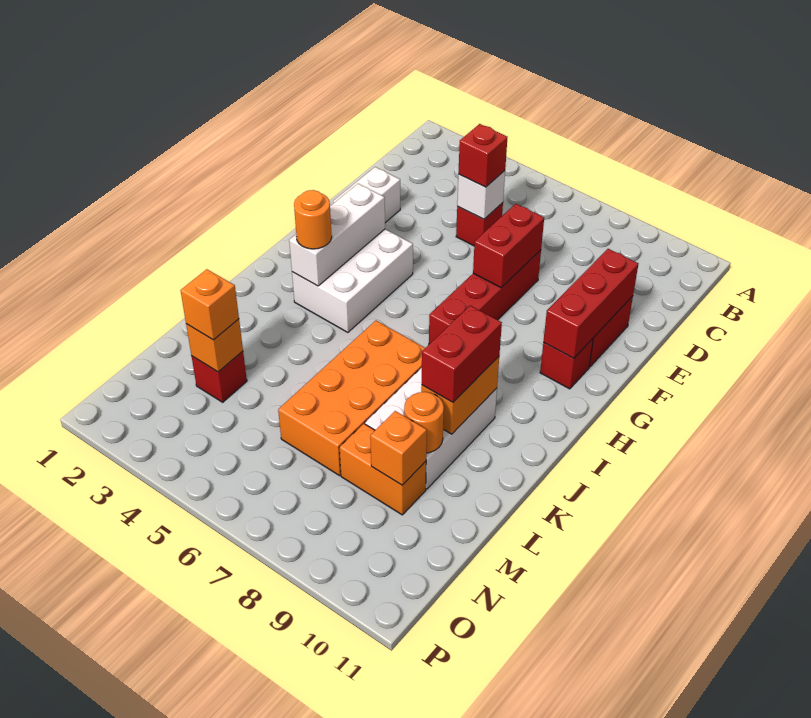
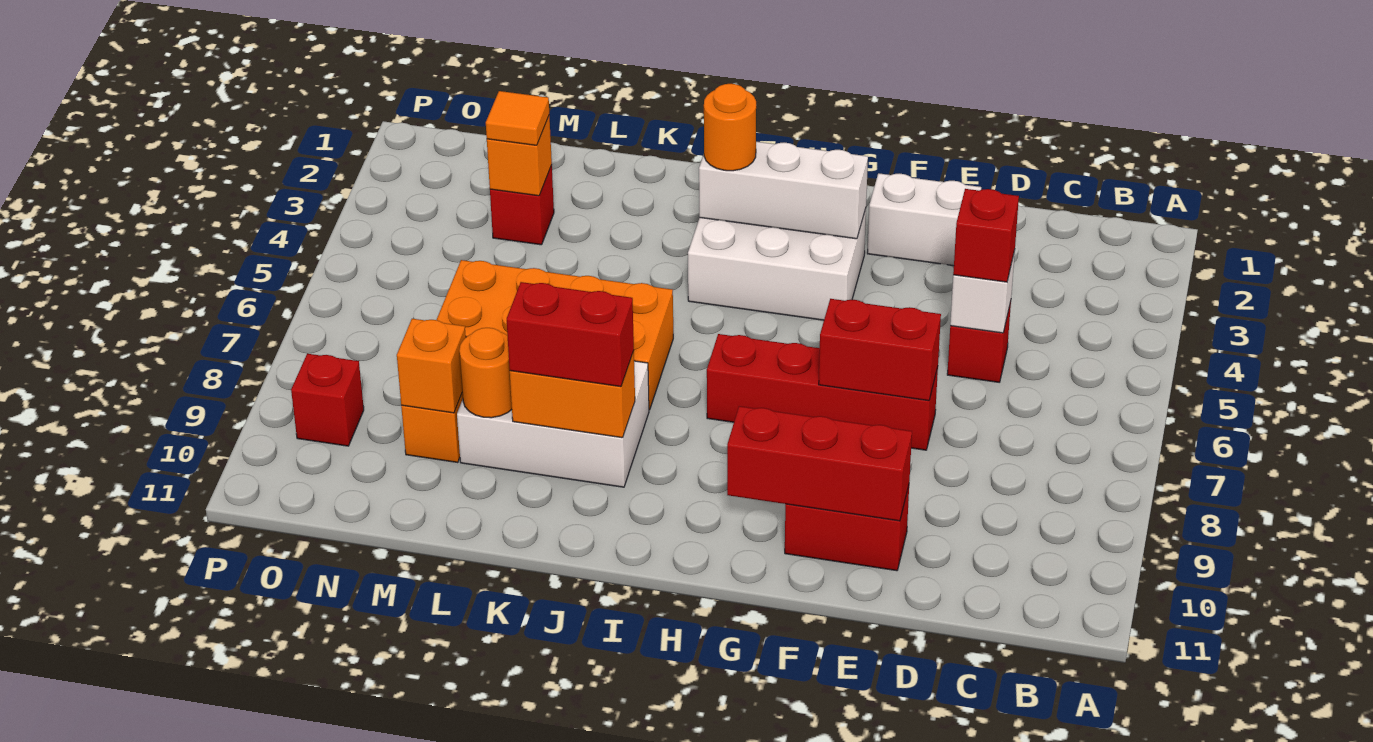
red brick G10 level 1 -> red brick O9 level 1
orange brick M3 level 3 -> orange tile M3 level 3

